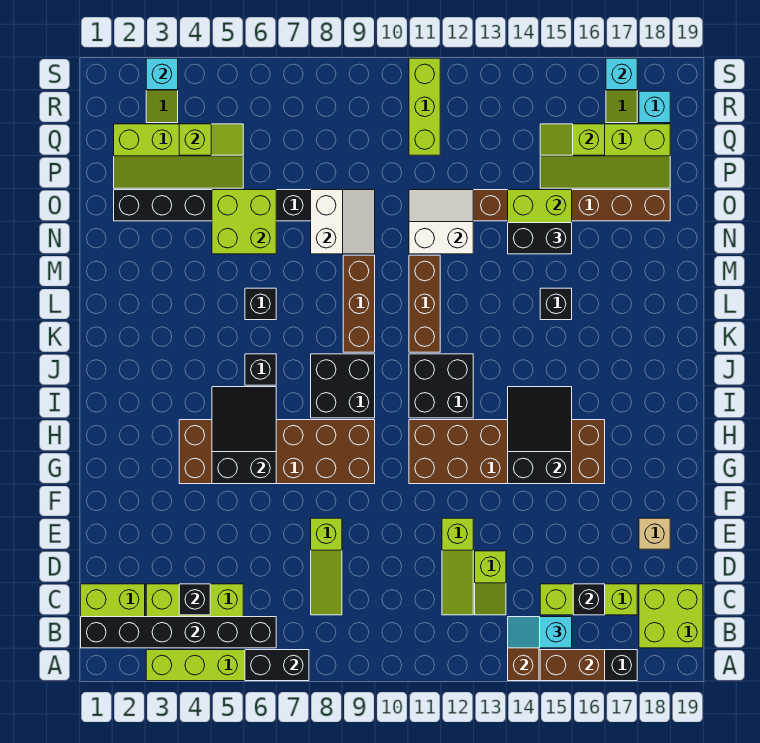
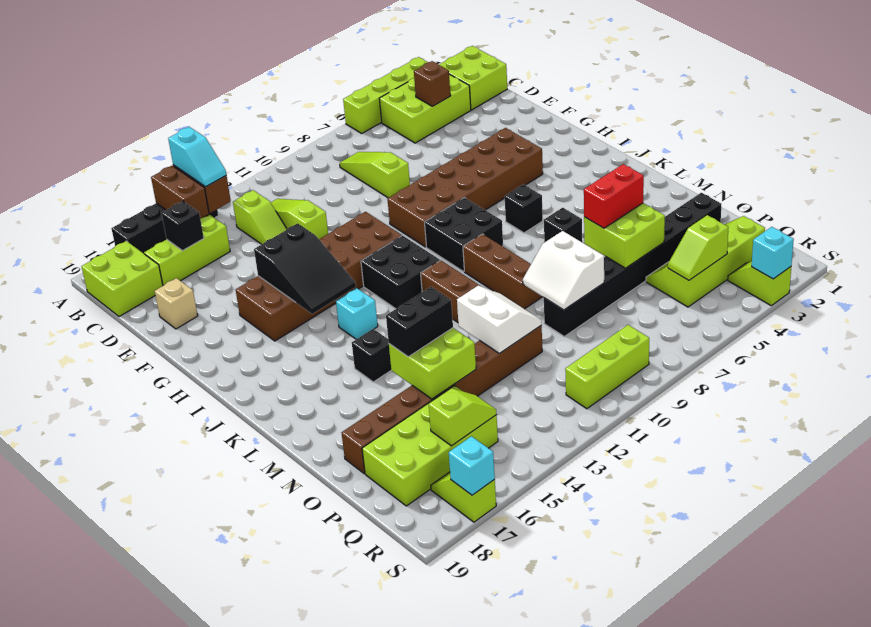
black brick A6:A7 level 2 -> none
brown brick A15:A16 level 2 -> brown brick A15:B15 level 2
black brick B1:B6 level 2 -> none
cyan slope B14:B15 level 3 top 15 -> cyan slope A14:B14 level 3 top A
black brick C4 level 2 -> brown brick C4 level 2
lime slope C13:D13 level 1 top D -> lime slope C13:D13 level 1 top C
black slope G5:I6 level 2 top G -> none
none -> red brick N5:N6 level 3
white slope N11:O12 level 2 top N -> white slope N11:O12 level 2 top 12
lime slope P15:Q18 level 1 top Q -> lime brick P15:Q18 level 1
lime brick Q11:S11 level 1 -> lime brick R9:R11 level 1
cyan brick R18 level 1 -> cyan brick J14 level 1

